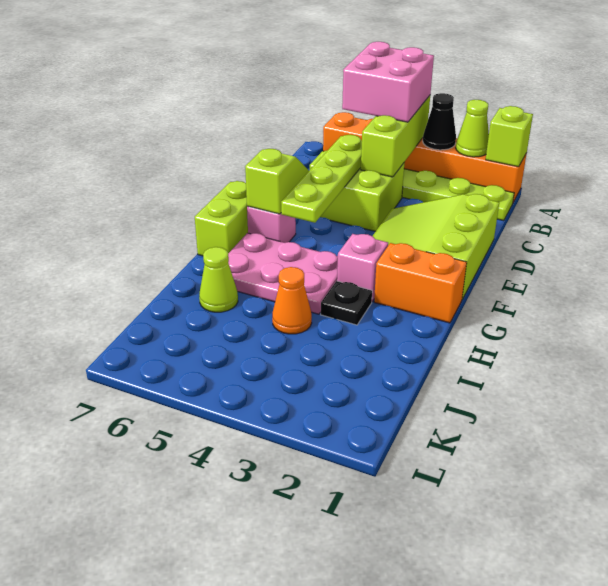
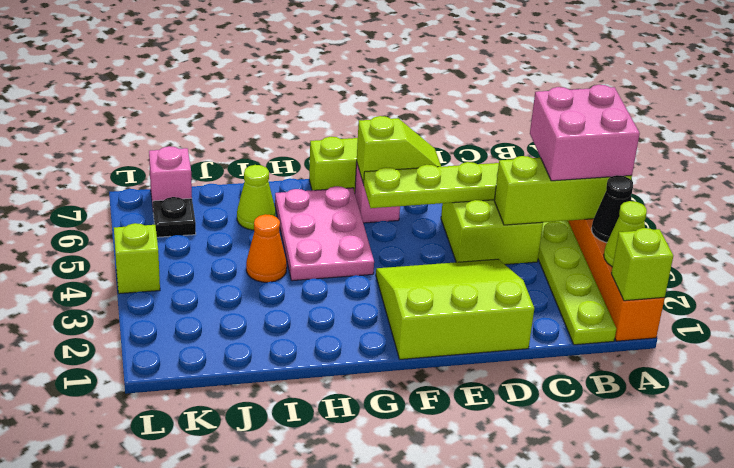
orange brick G1:G2 level 1 -> none
pink brick G3 level 1 -> pink brick K7 level 1
black plate H3 level 1 -> black plate K6 level 1
none -> lime brick L4 level 1

